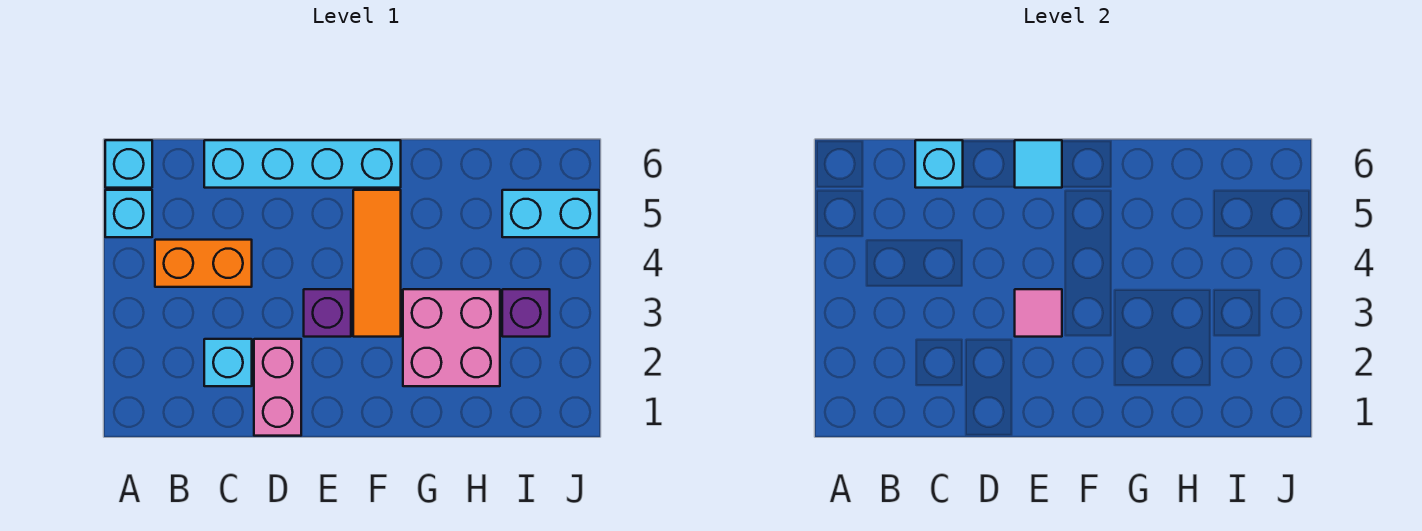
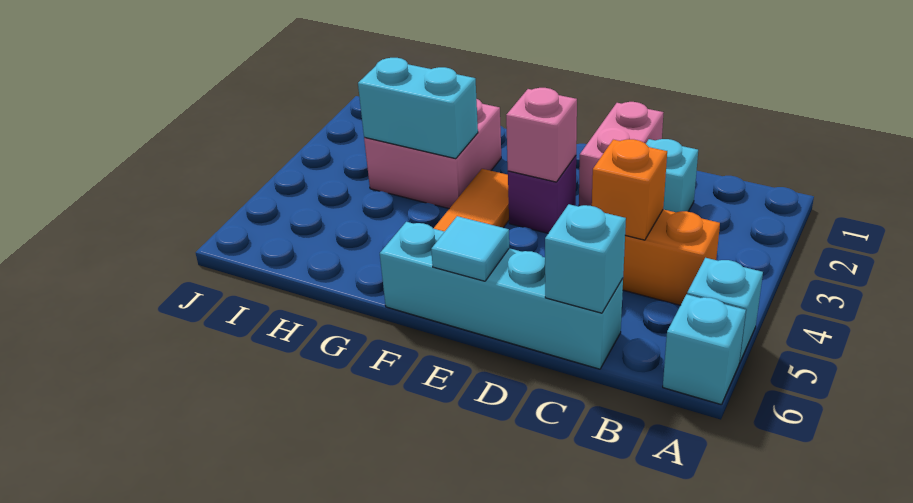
none -> orange brick C4 level 2
pink tile E3 level 2 -> pink brick E3 level 2
purple brick I3 level 1 -> none
cyan brick I5:J5 level 1 -> cyan brick G3:H3 level 2

